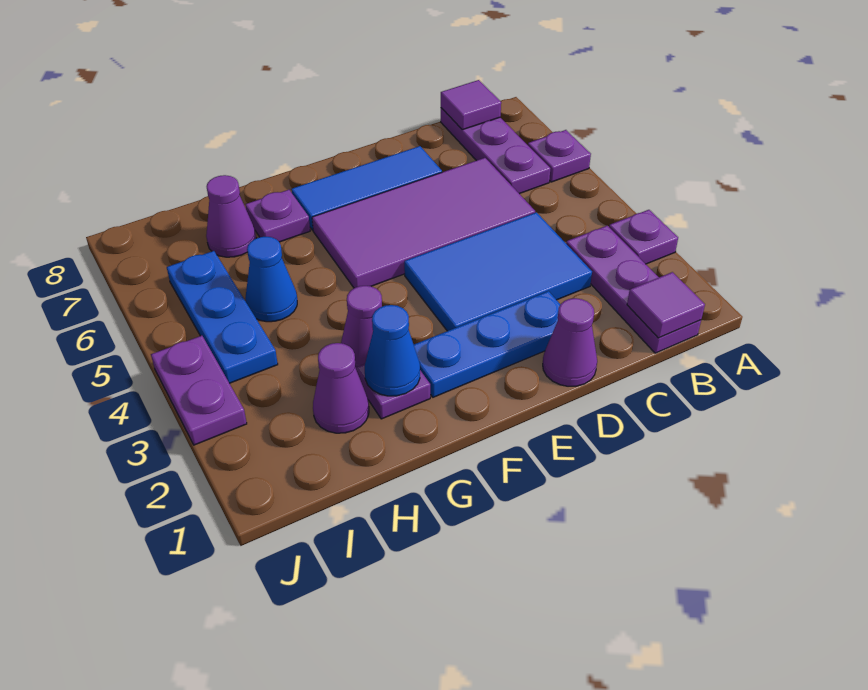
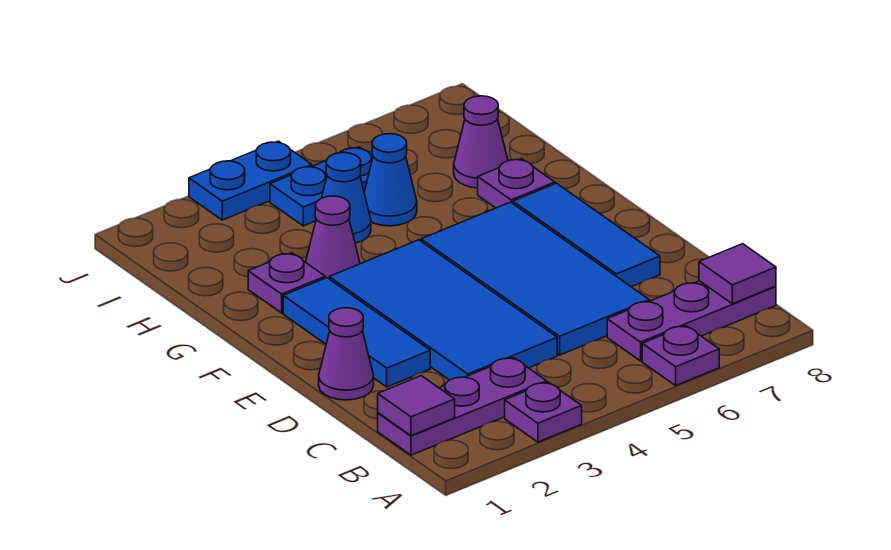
blue tile C3:E4 level 1 -> blue tile C3:F4 level 1
purple tile C5:F6 level 1 -> blue tile C5:F6 level 1
blue plate D2:F2 level 1 -> blue tile D2:F2 level 1
blue cone G2 level 2 -> blue cone H4 level 1
purple cone H2 level 1 -> none
blue plate I4:I6 level 1 -> blue plate I4:I5 level 1
purple plate J3:J4 level 1 -> blue plate J3:J4 level 1

